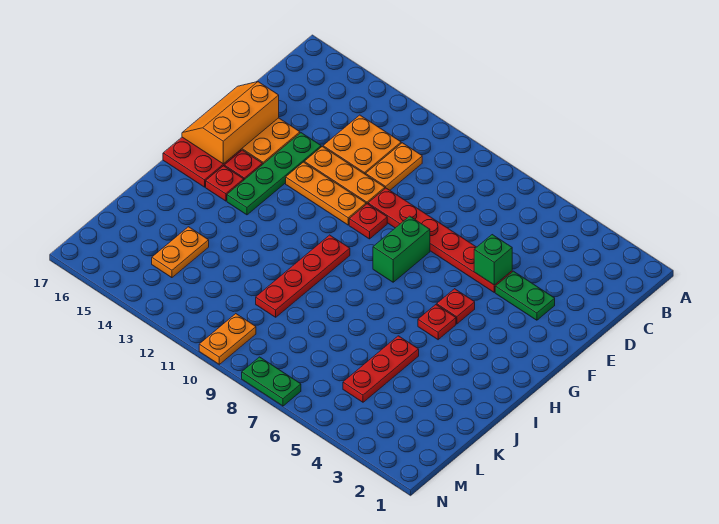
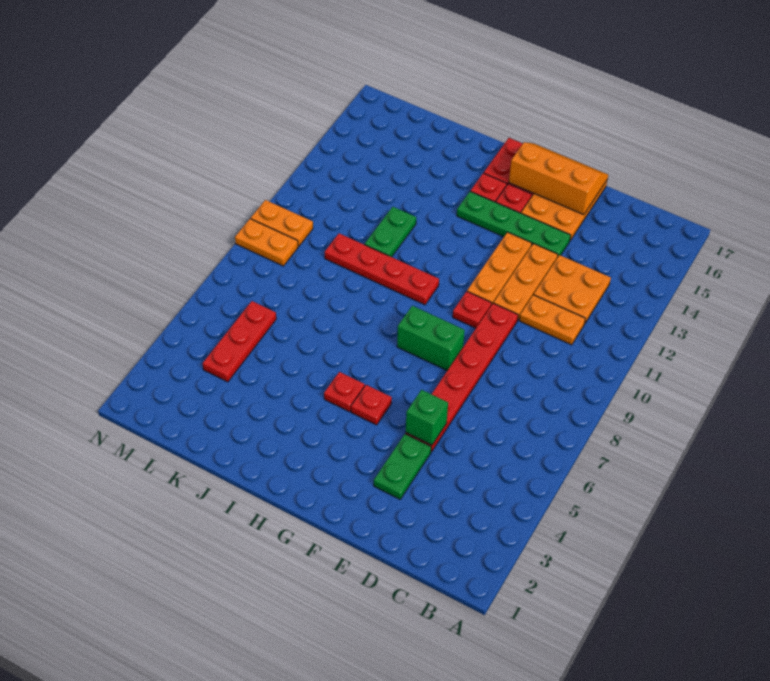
red plate J5:L5 level 1 -> red plate L4:L6 level 1
orange plate K14:L14 level 1 -> orange plate M9:N9 level 1
green plate N7:N8 level 1 -> green plate J11:J12 level 1

